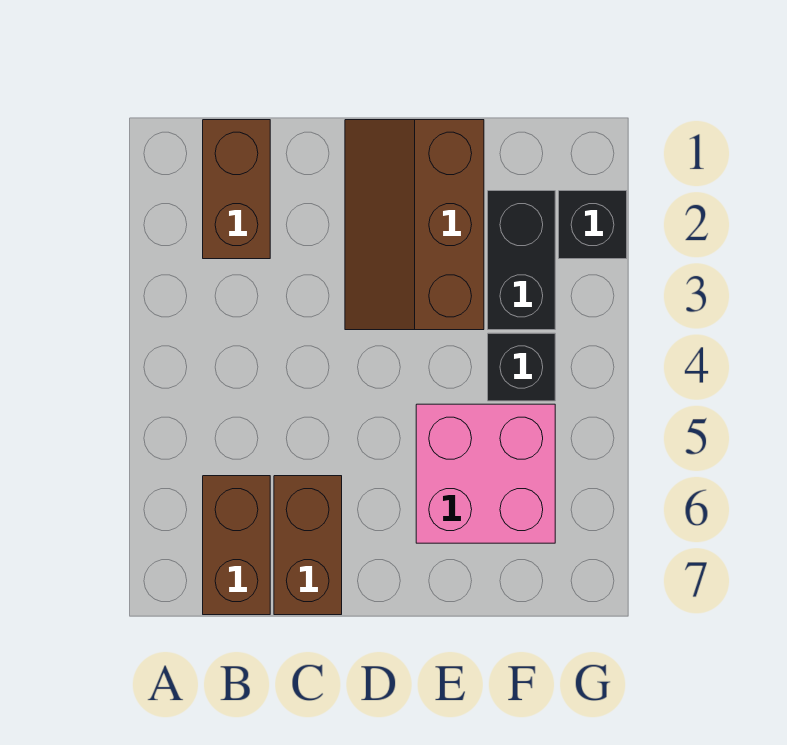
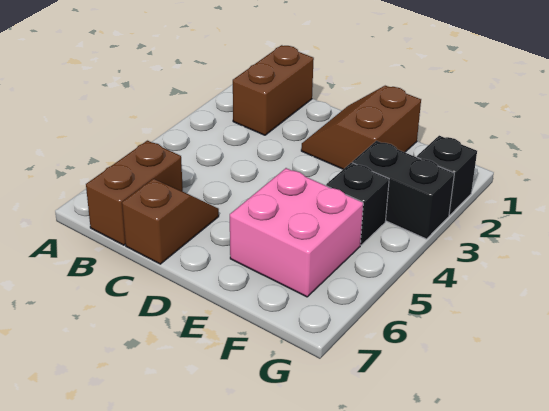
brown brick C6:C7 level 1 -> brown slope C6:C7 level 1 top 7
brown slope D1:E3 level 1 top E -> brown slope D1:E2 level 1 top E
black brick F2:F3 level 1 -> black brick F3:G3 level 1

